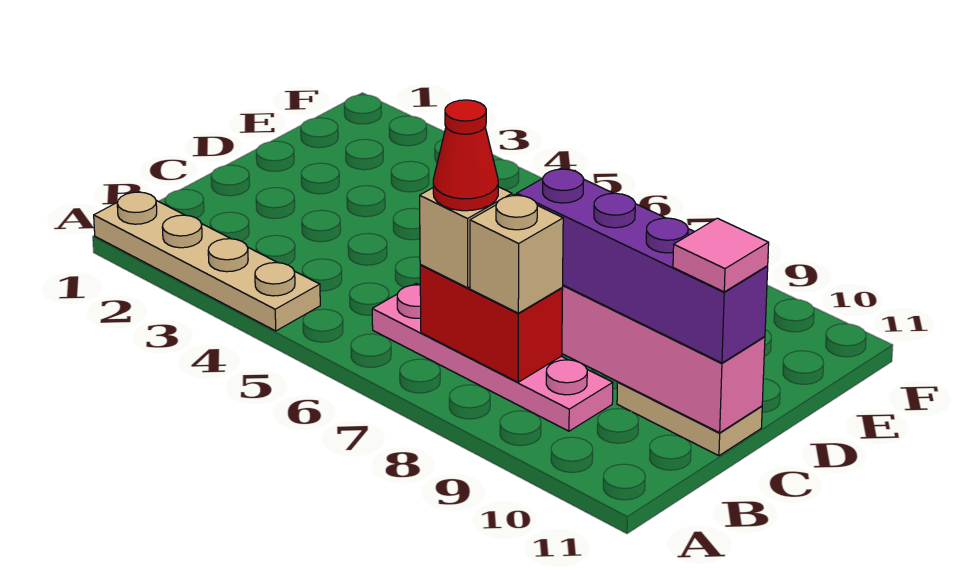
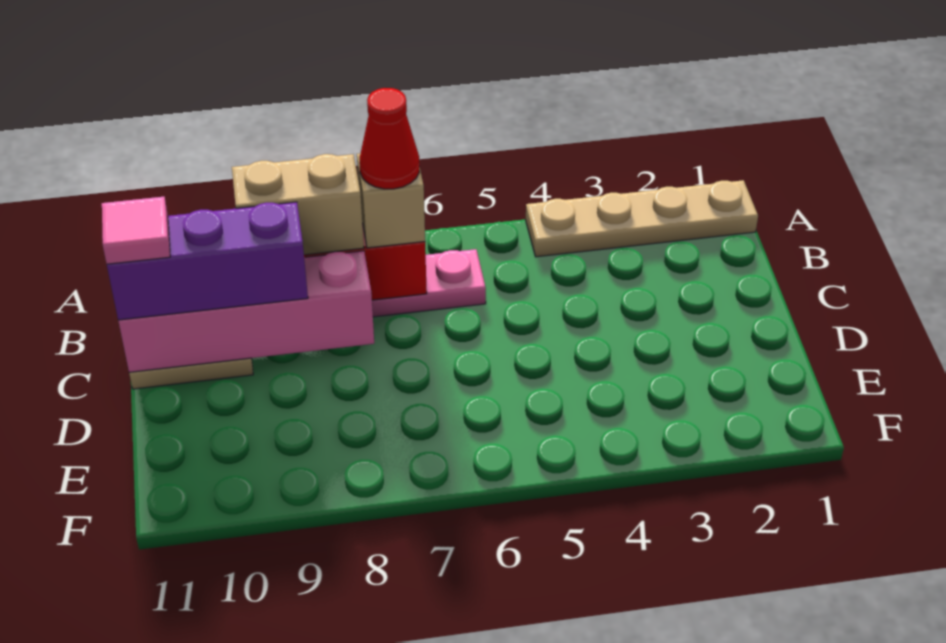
tan brick B8 level 3 -> tan brick B8:B9 level 3
purple brick C8:C11 level 3 -> purple brick C9:C11 level 3

